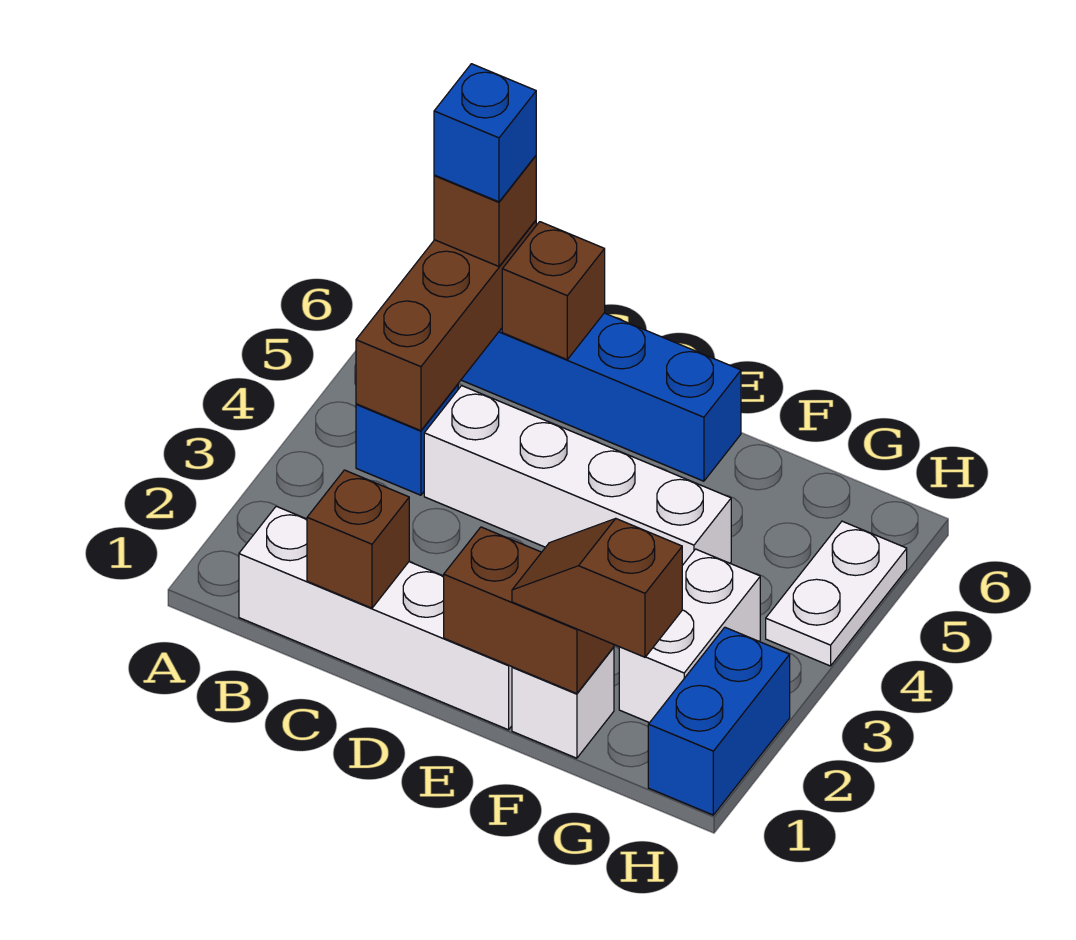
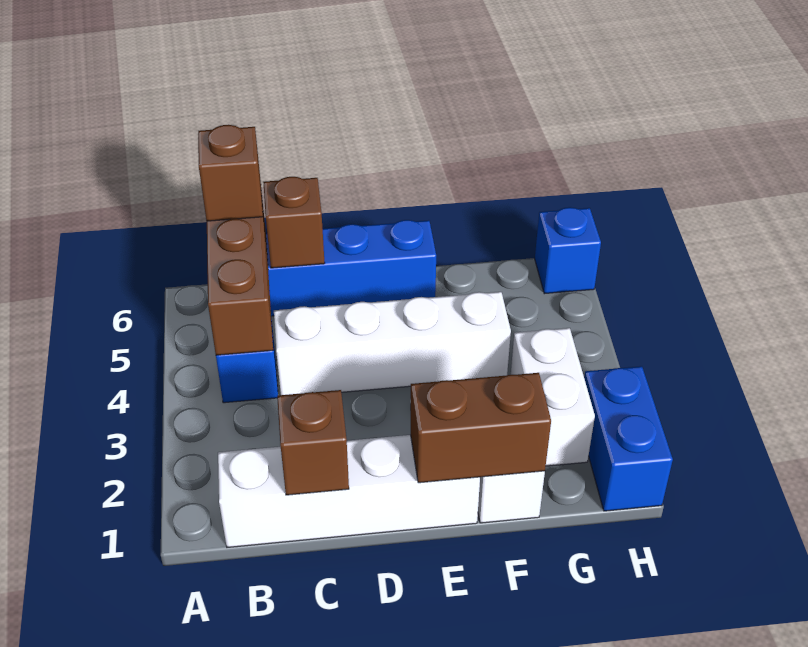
blue brick B6 level 4 -> blue brick H6 level 1
brown slope F1:G1 level 3 top G -> none
white plate H4:H5 level 1 -> none

